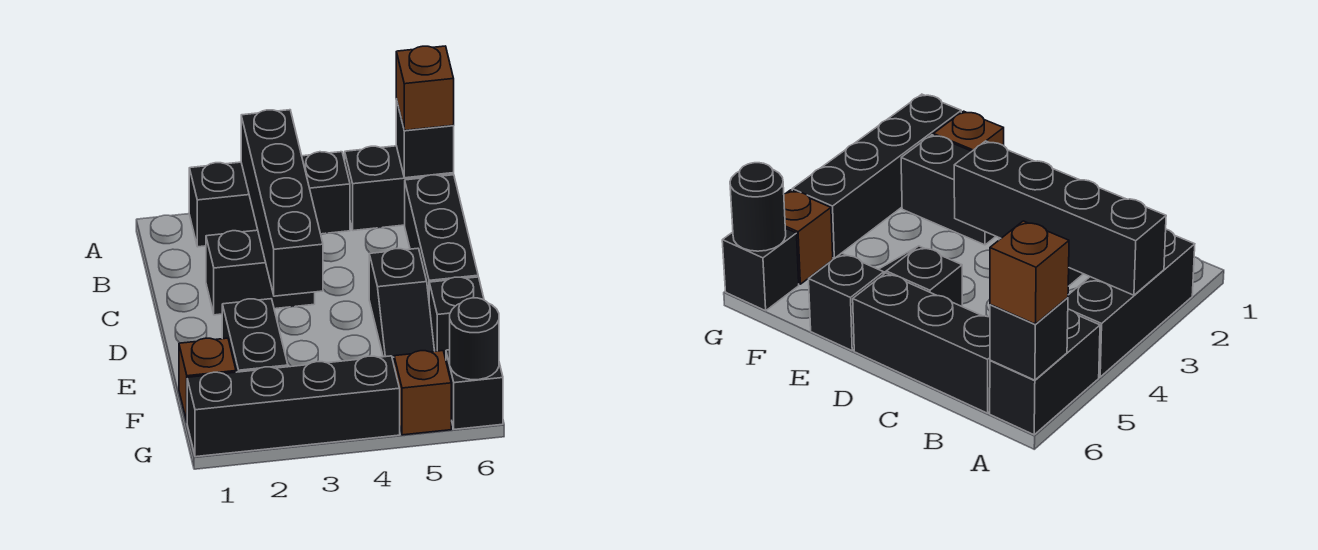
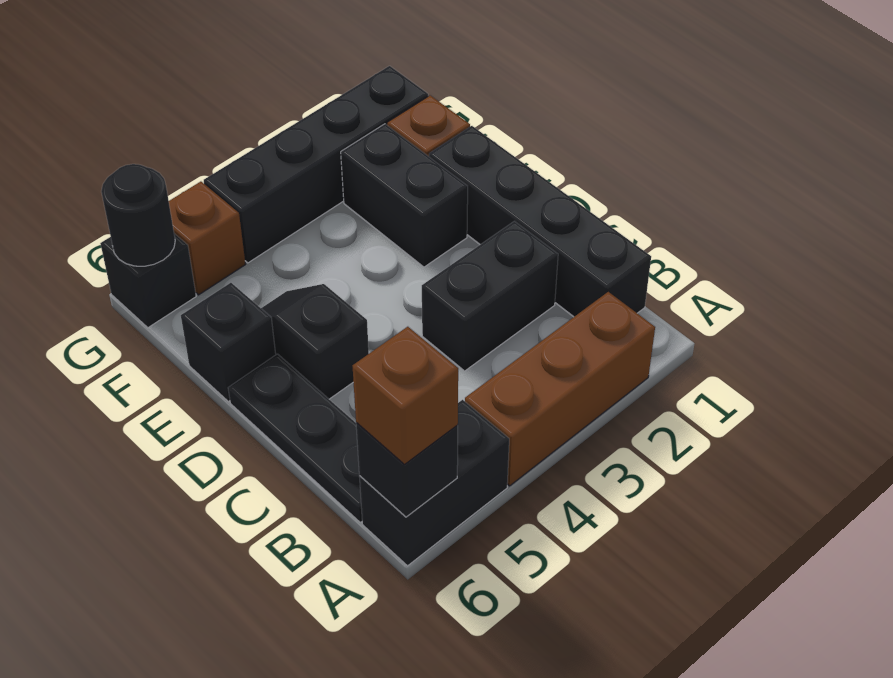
black brick A2:A4 level 1 -> brown brick A2:A4 level 1
black brick A3:D3 level 2 -> black brick B1:E1 level 1
black brick B6:D6 level 1 -> black plate B6:D6 level 1

